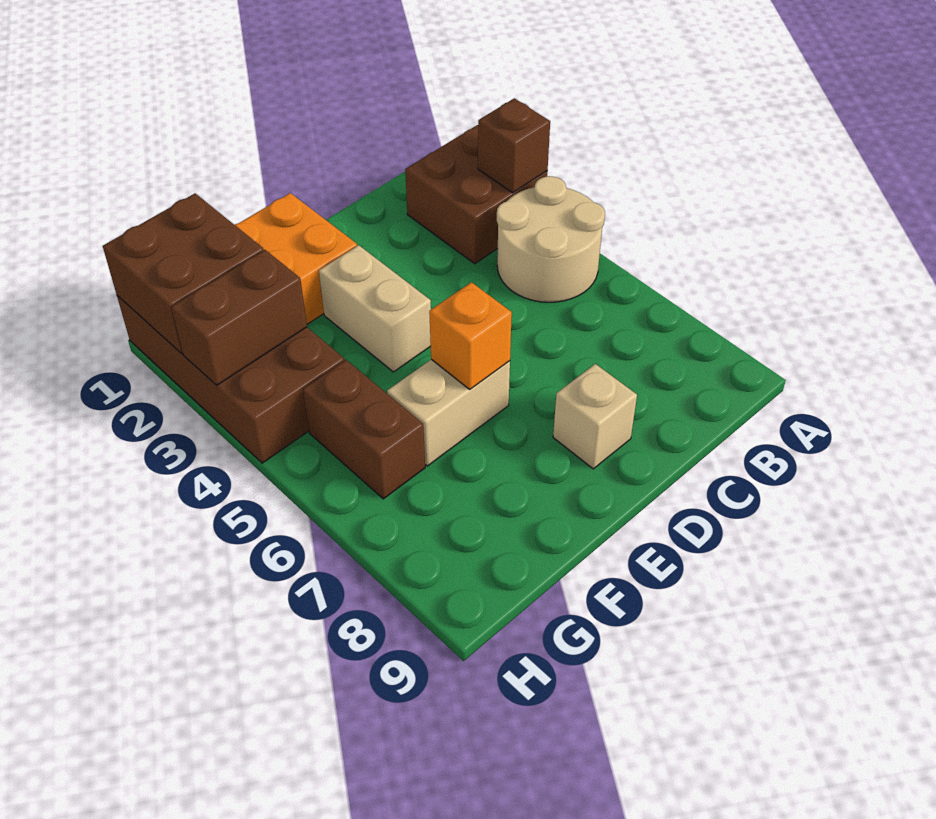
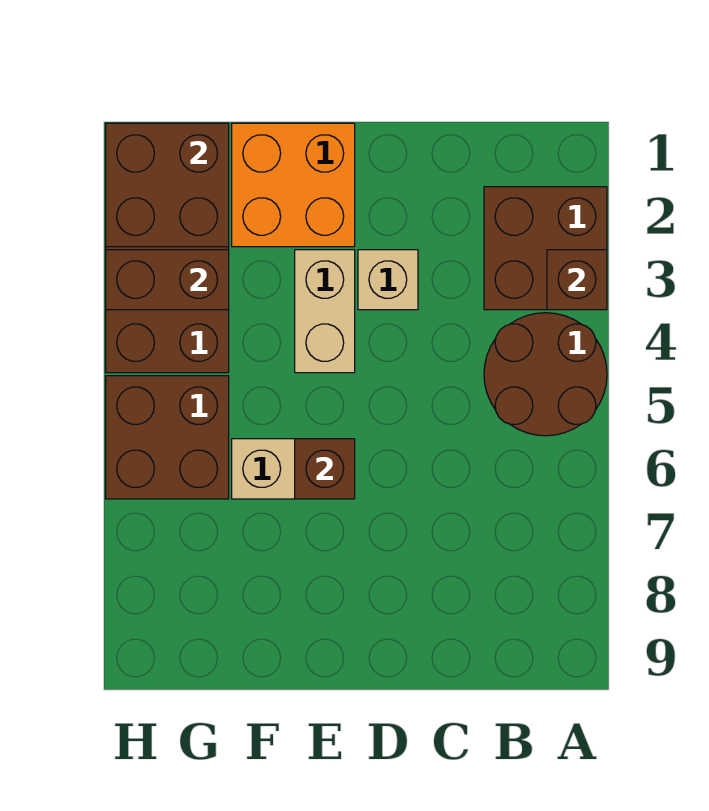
tan round brick A4:B5 level 1 -> brown round brick A4:B5 level 1
tan brick D8 level 1 -> tan brick D3 level 1
orange brick E6 level 2 -> brown brick E6 level 2
brown brick G5:G6 level 1 -> brown brick G5:H6 level 1

